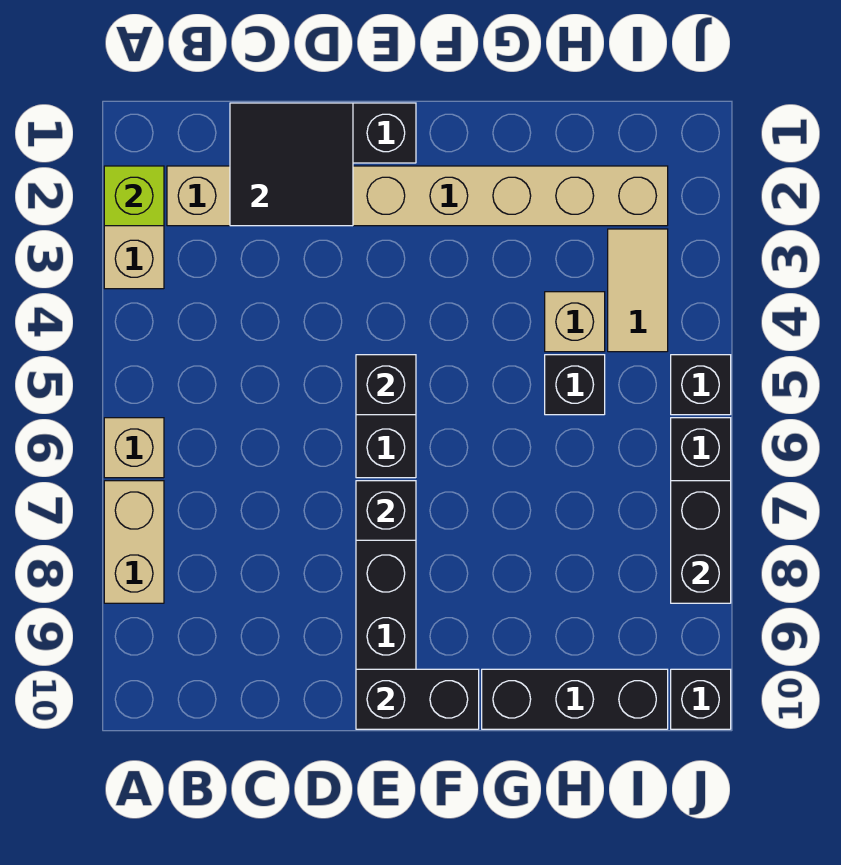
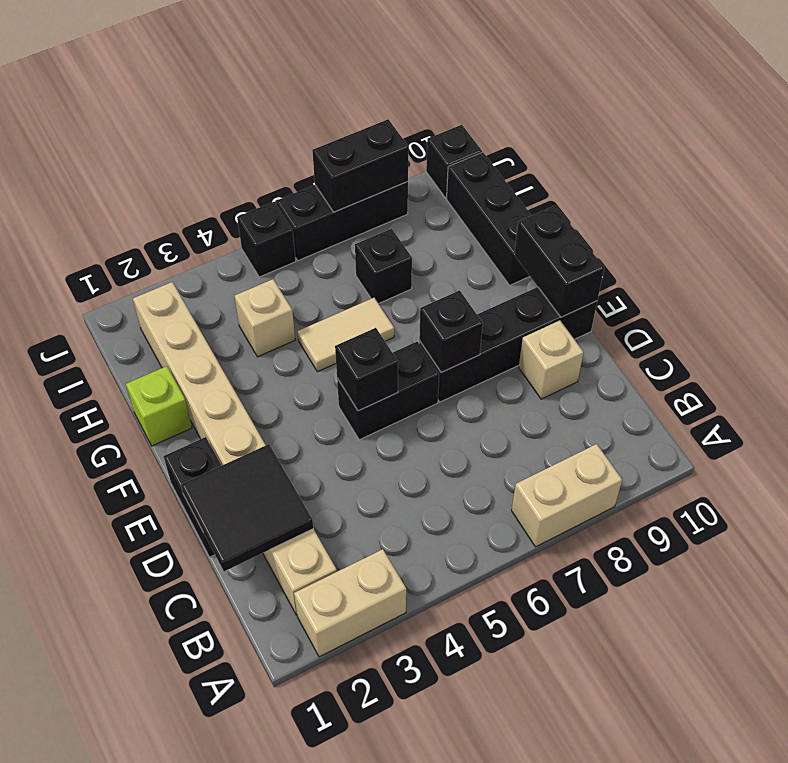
lime brick A2 level 2 -> lime brick G1 level 1
tan brick A6 level 1 -> tan brick D9 level 1
black brick H5 level 1 -> black brick H7 level 1
tan tile I3:I4 level 1 -> tan tile G5:G6 level 1

